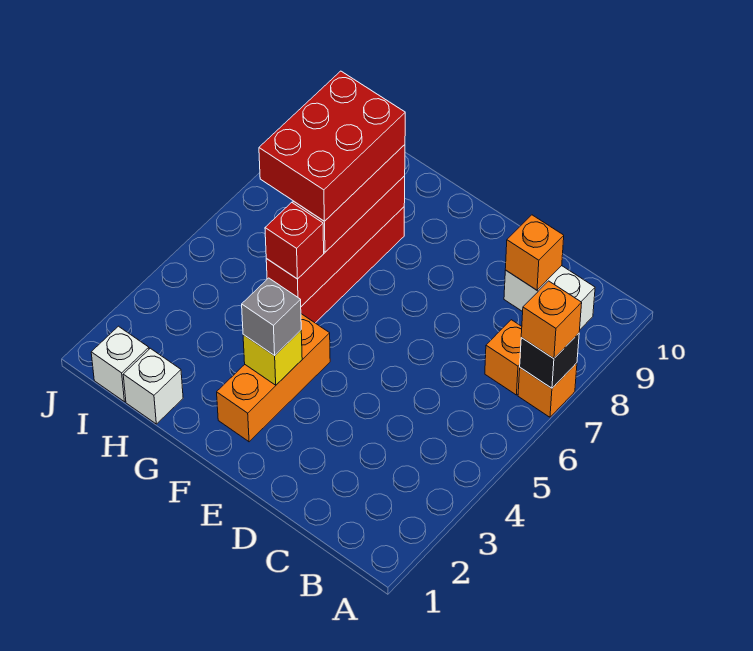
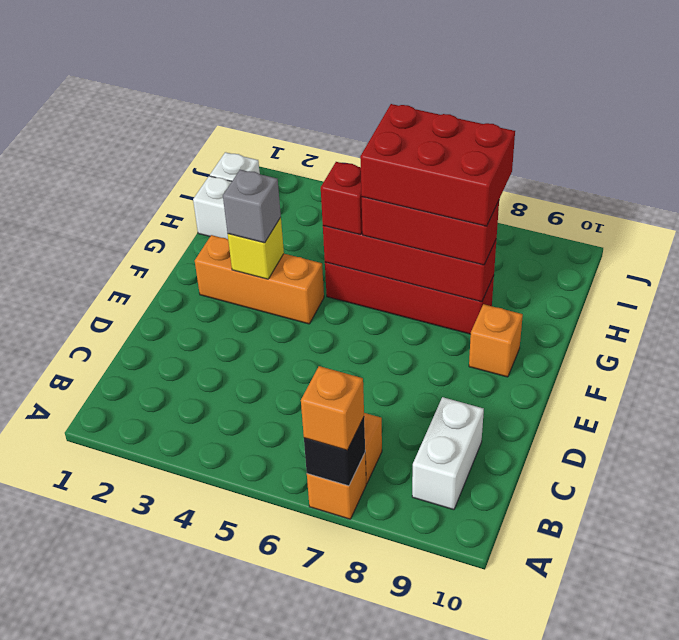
orange brick C9 level 2 -> orange brick F9 level 1

